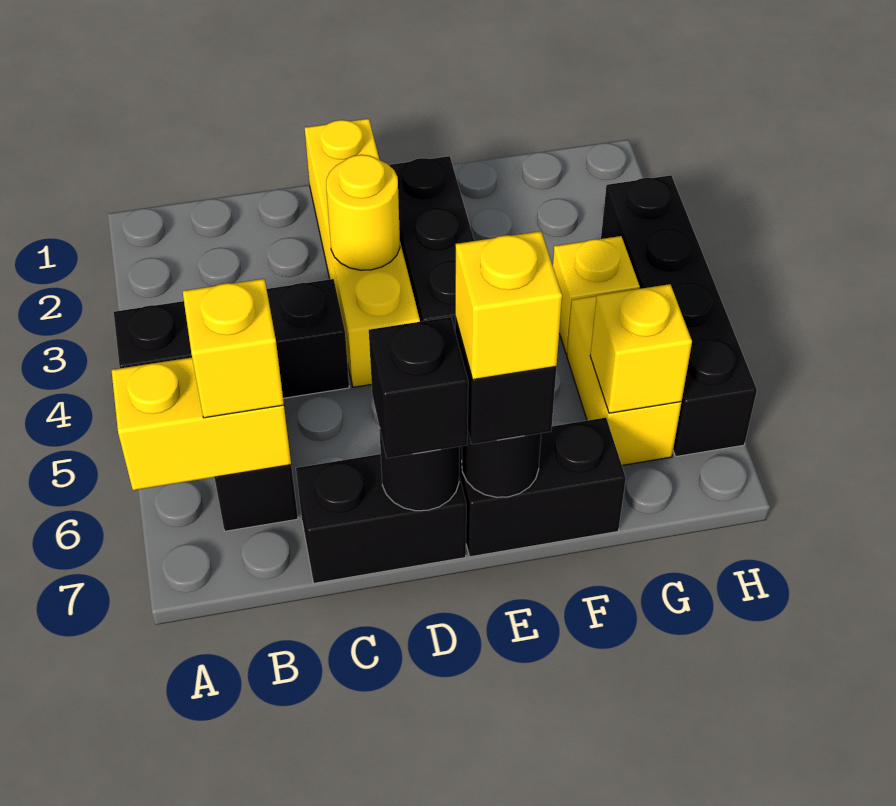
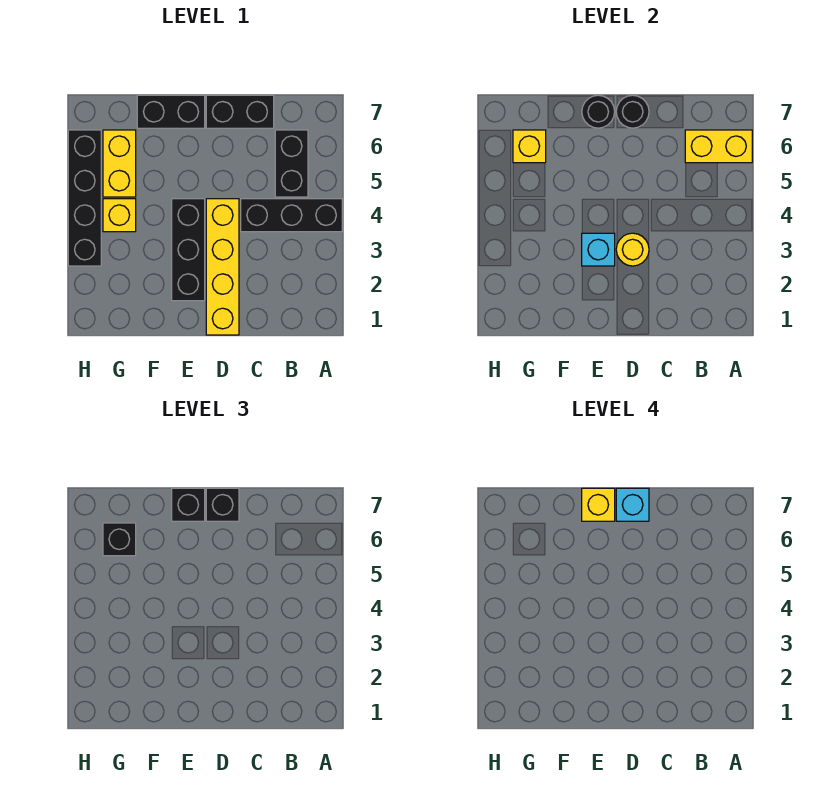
yellow brick B6 level 3 -> none
none -> cyan brick D7 level 4
none -> cyan brick E3 level 2
none -> black brick G6 level 3

